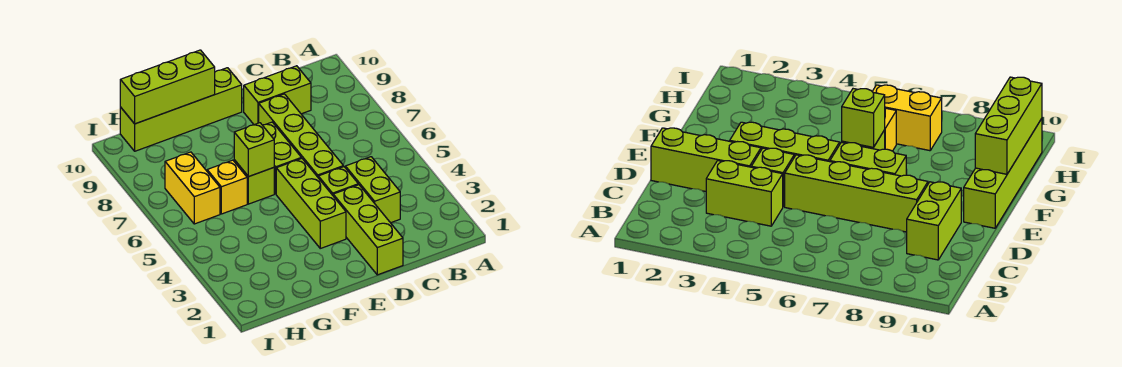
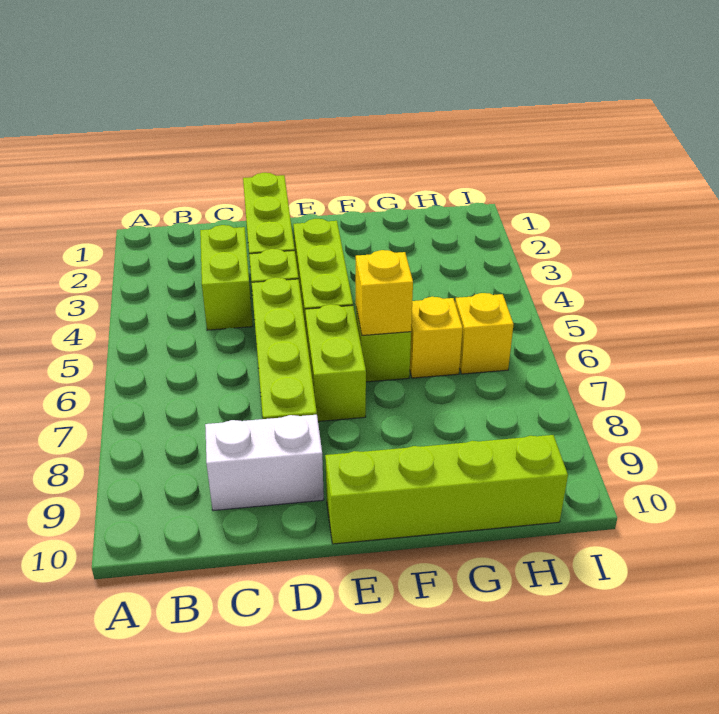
lime brick C9:D9 level 1 -> white brick C9:D9 level 1
lime brick F6 level 2 -> yellow brick F6 level 2
lime brick F10:H10 level 2 -> none
yellow brick H6:H7 level 1 -> yellow brick H6 level 1

